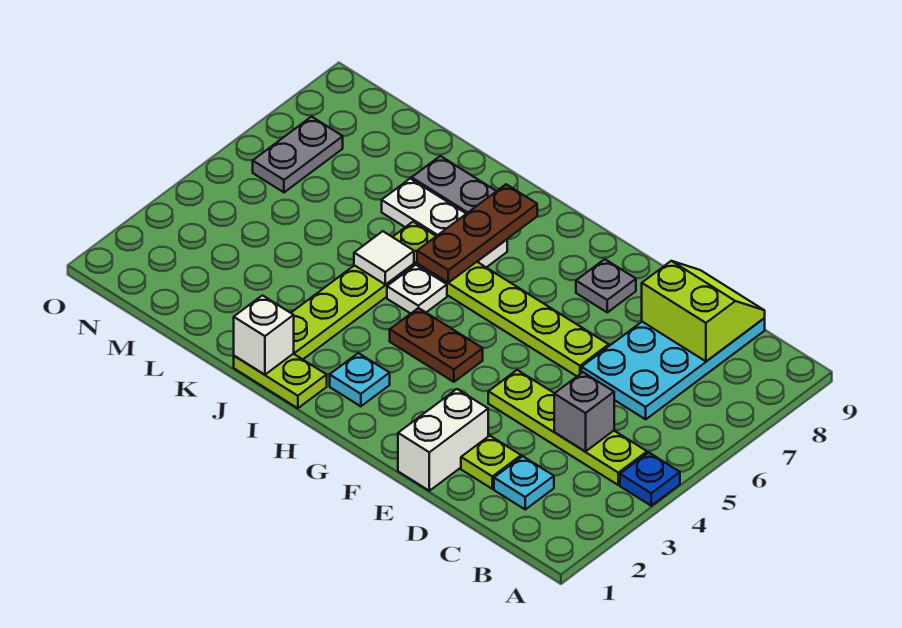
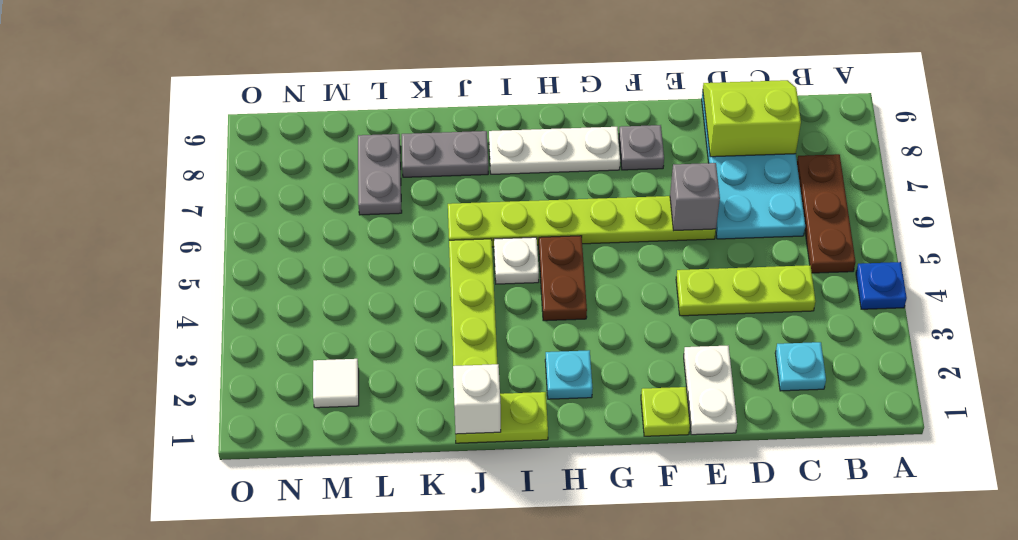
lime plate B4:E4 level 1 -> lime plate C4:E4 level 1
grey brick C4 level 2 -> grey brick E6 level 2
lime plate D2 level 1 -> lime plate F1 level 1
white brick E1:E2 level 1 -> white plate E1:E2 level 1
brown plate G4:H4 level 1 -> brown plate H4:H5 level 1
brown plate I6:I8 level 2 -> brown plate B5:B7 level 1
white plate I7:K7 level 1 -> white plate G8:I8 level 1
white tile J5 level 2 -> white tile M2 level 1
grey plate N6:N7 level 1 -> grey plate L7:L8 level 1

